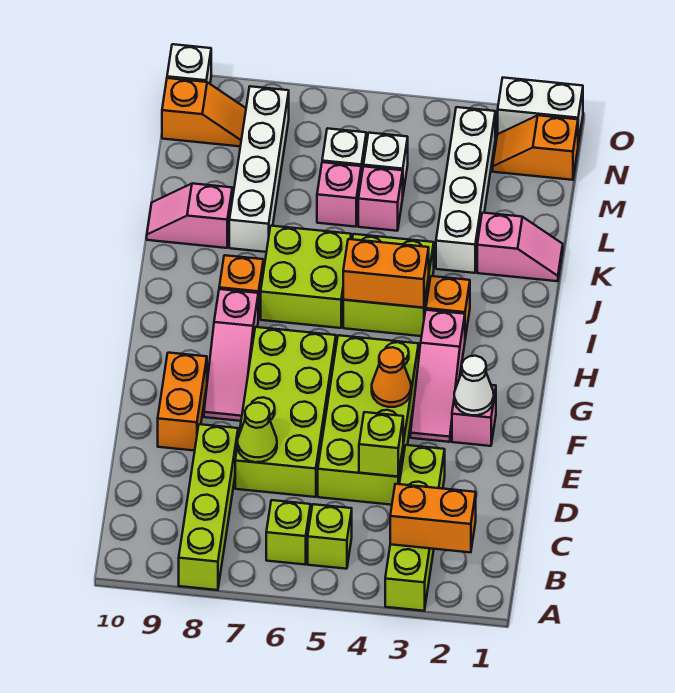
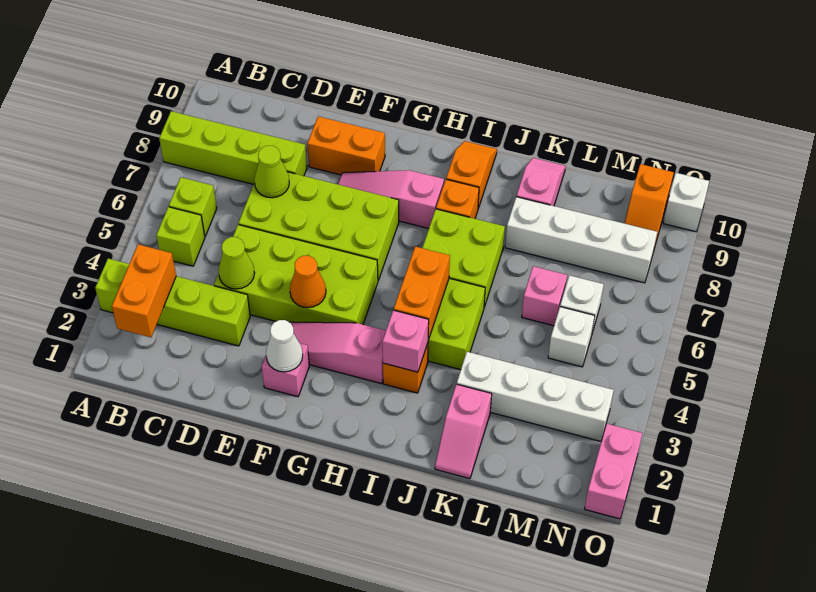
lime brick D4 level 2 -> lime cone D4 level 2
pink brick L5 level 1 -> pink brick I3 level 2
orange slope N1:N2 level 1 top 1 -> orange slope I9:I10 level 1 top 9
white brick O1:O2 level 1 -> pink brick O1:O2 level 1

